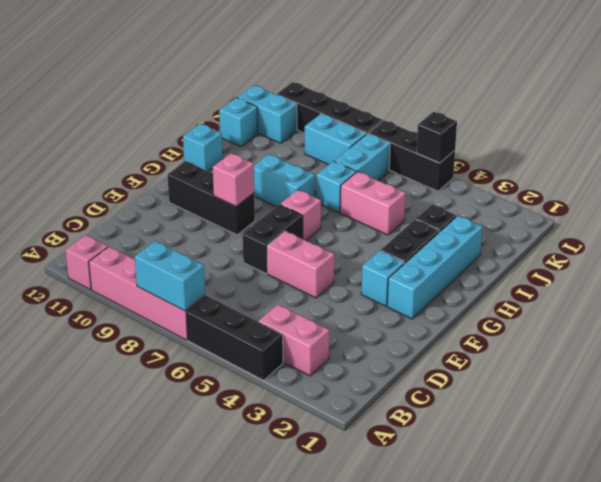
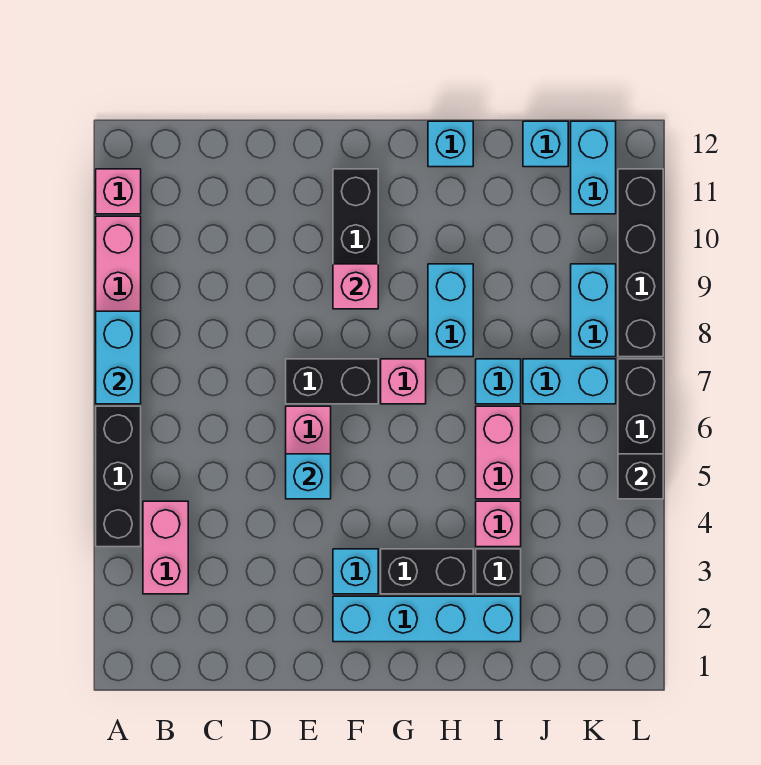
none -> cyan brick E5 level 2
none -> pink brick I4 level 1

